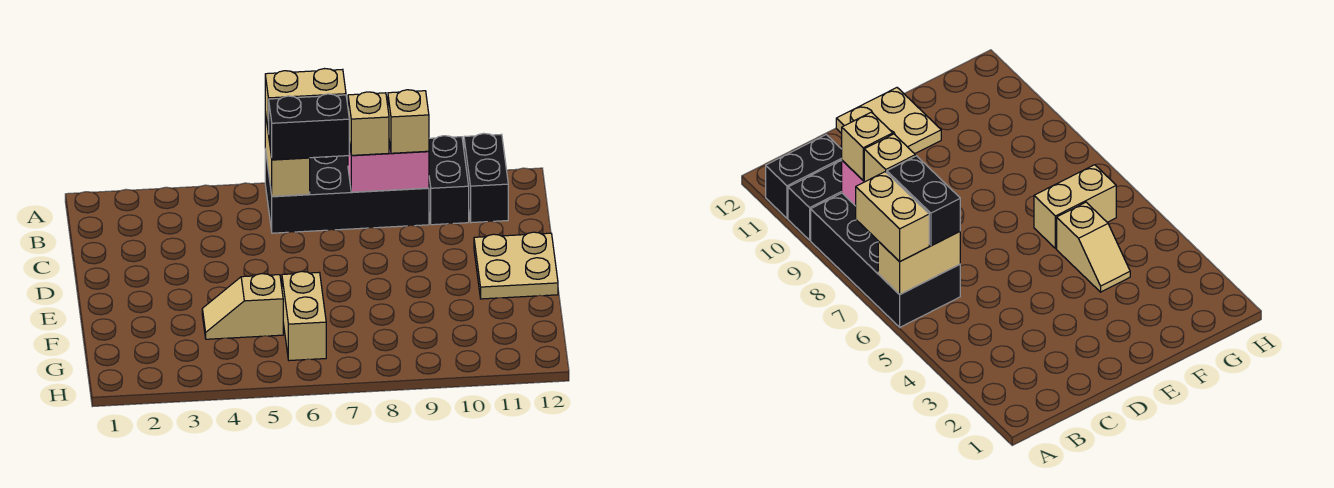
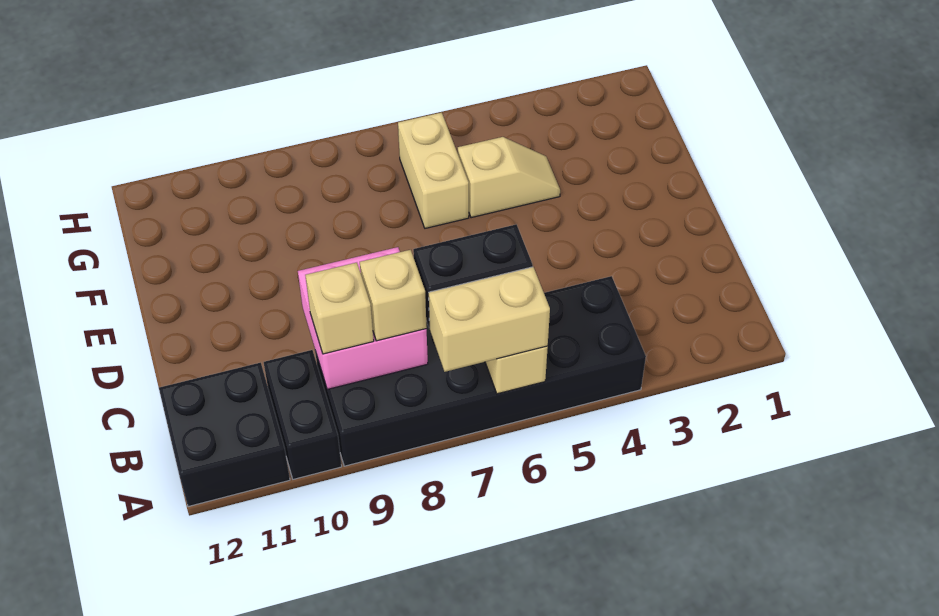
black brick A6:B9 level 1 -> black brick A4:B9 level 1
black brick A11:B11 level 1 -> black brick A11:B12 level 1
pink brick B8:B9 level 2 -> pink brick B8:C9 level 2
tan plate D11:E12 level 1 -> none

